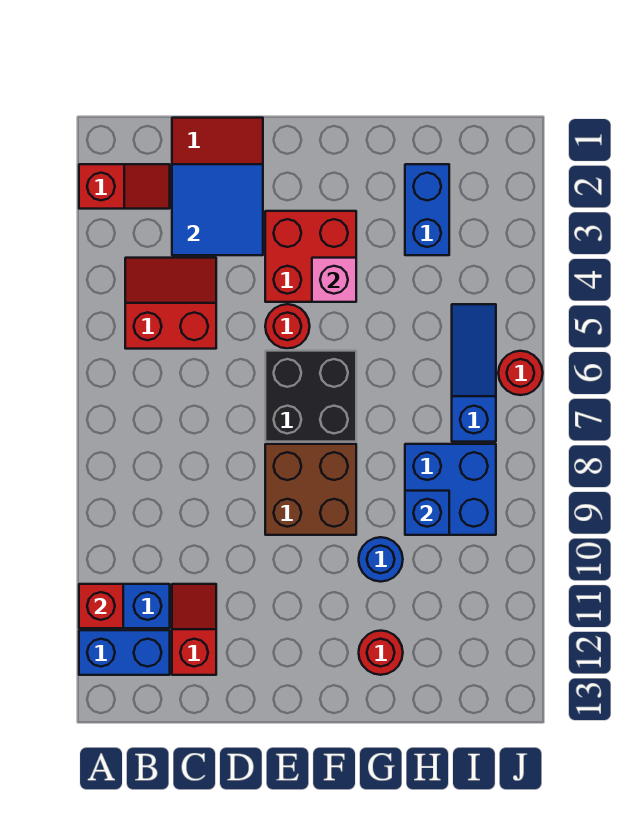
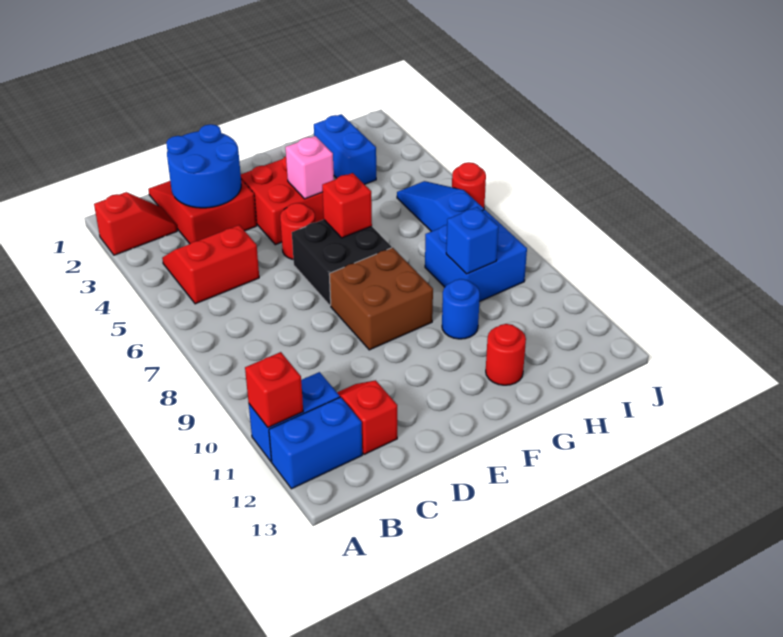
blue tile C2:D3 level 2 -> blue round brick C2:D3 level 2
none -> red brick F6 level 2

